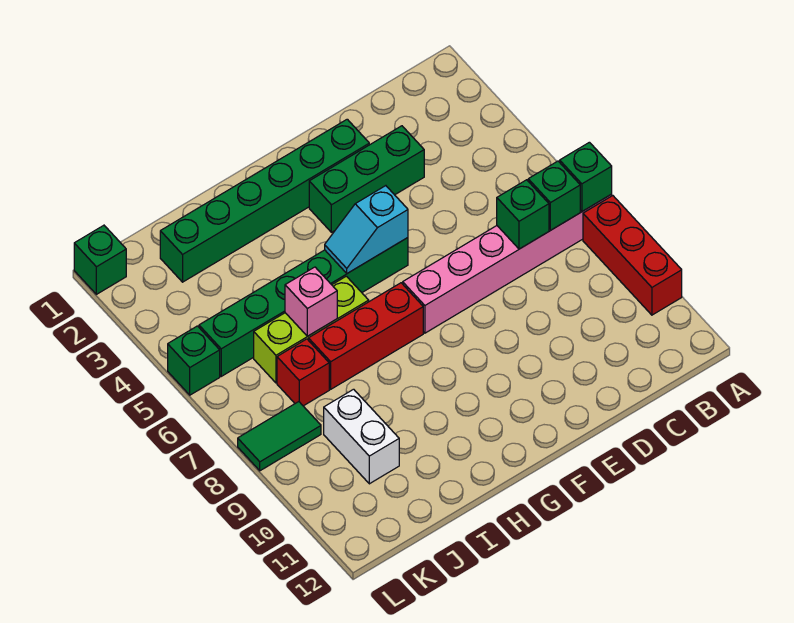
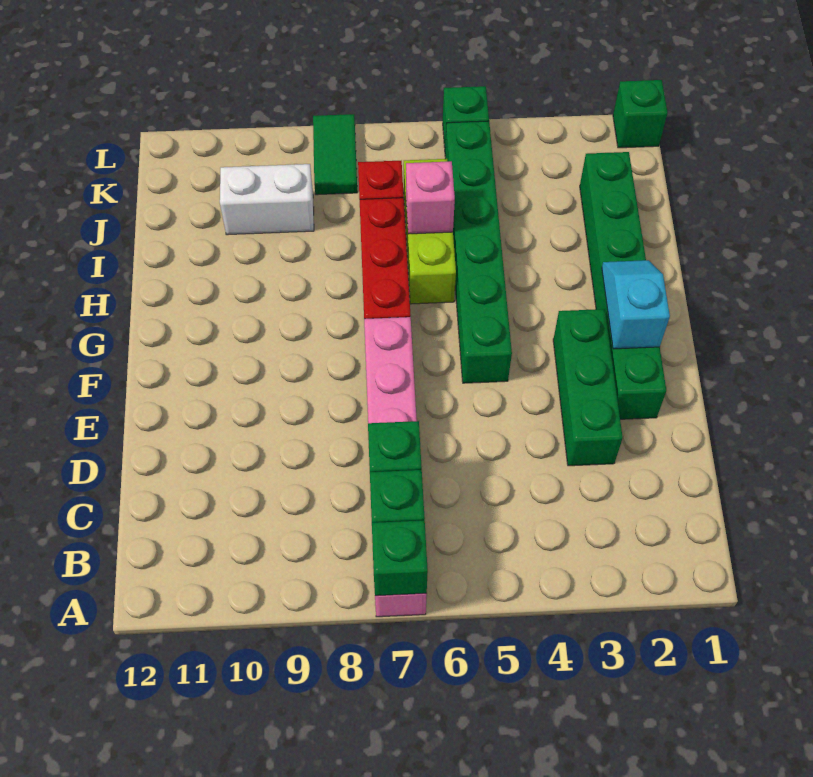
red brick A8:A10 level 1 -> none
cyan slope F5:G5 level 2 top F -> cyan slope F2:G2 level 2 top F

